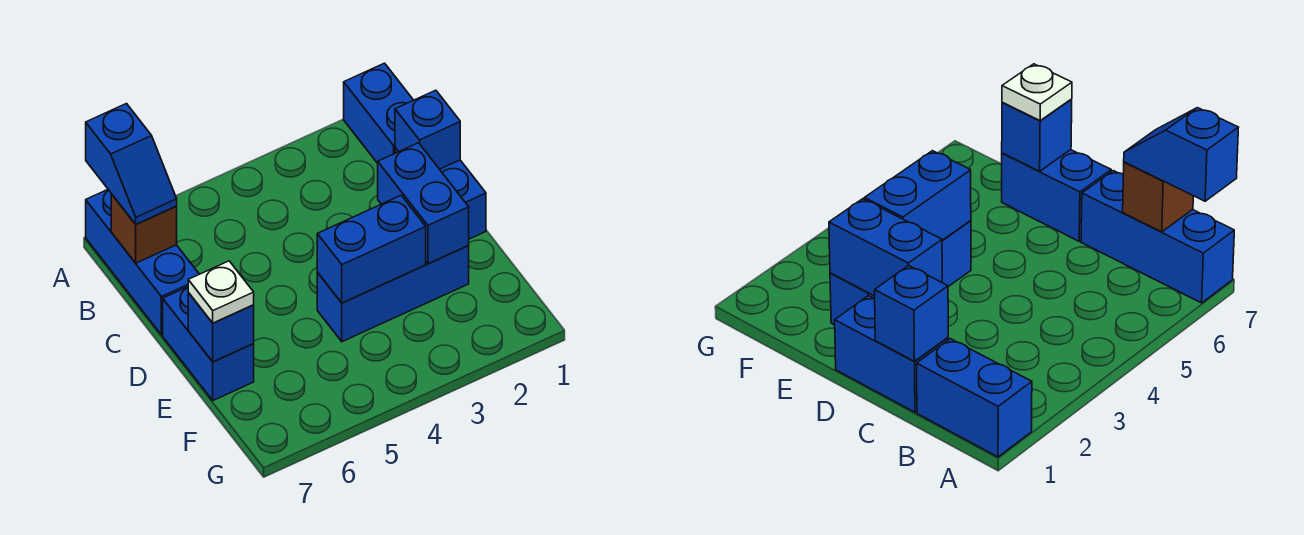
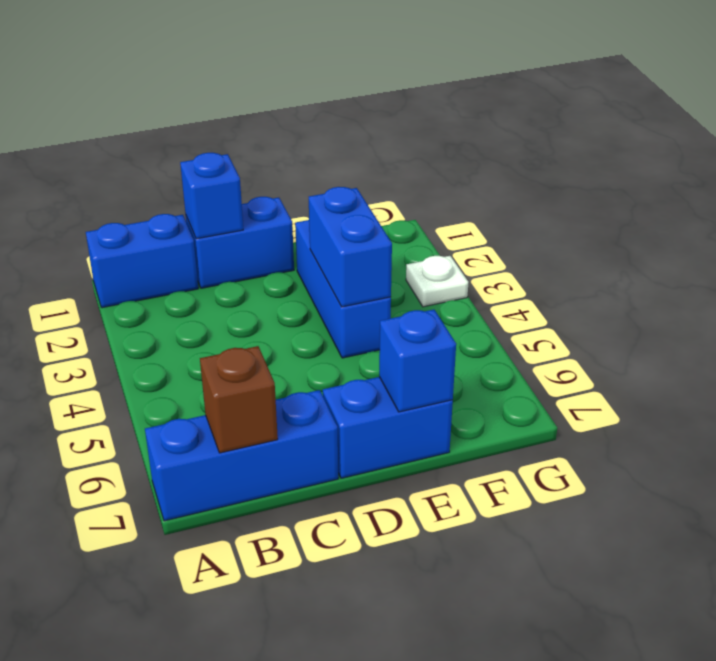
blue slope A7:B7 level 3 top A -> none
blue brick D2:E2 level 2 -> none
white plate E7 level 3 -> white plate G3 level 1

